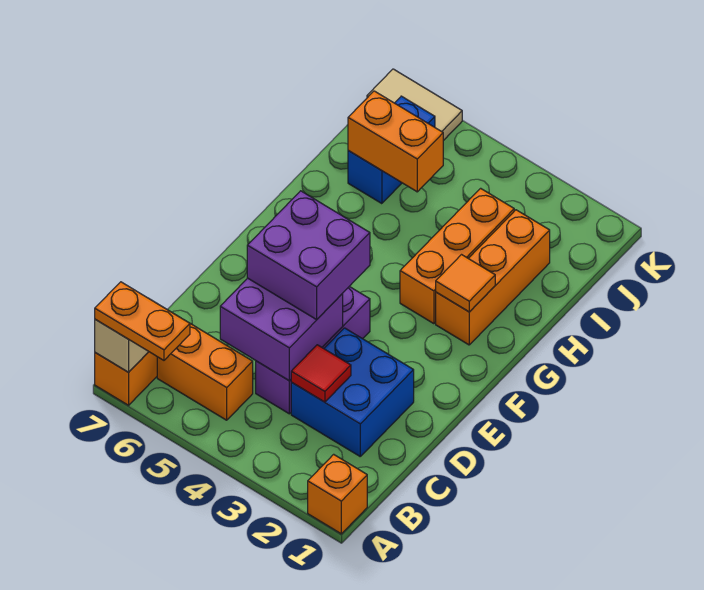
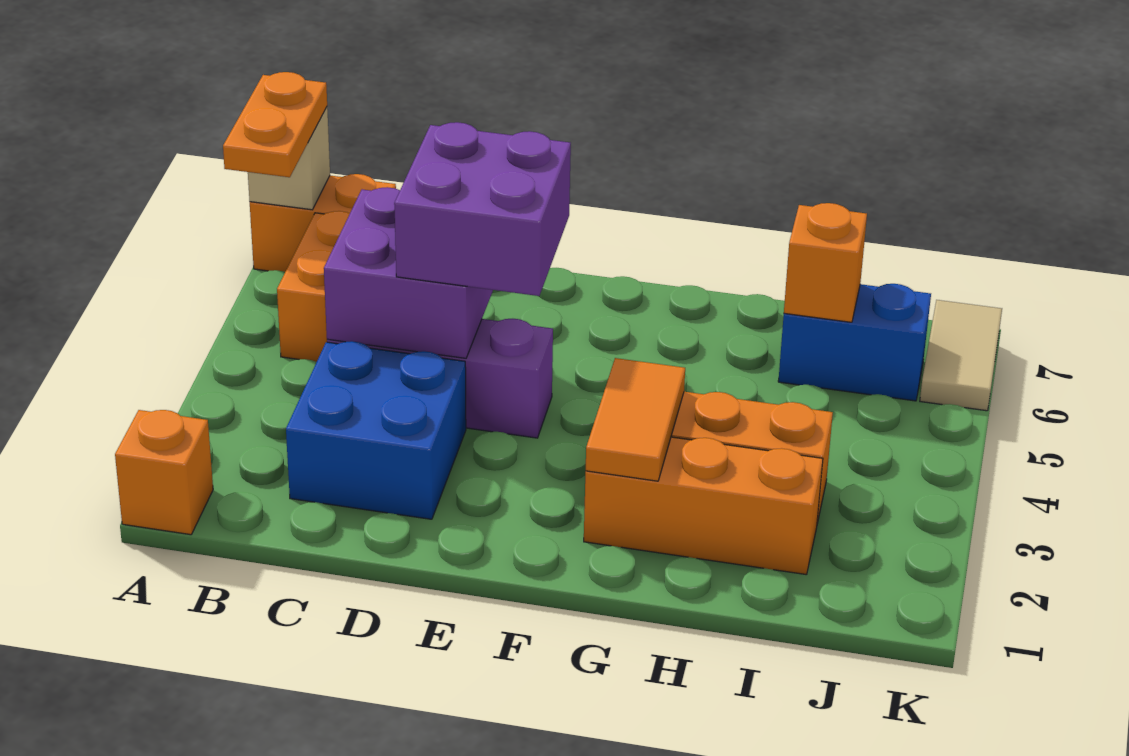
red tile C3 level 2 -> none
orange tile G2 level 2 -> orange tile G2:G3 level 2
orange brick I5:I6 level 2 -> orange brick I6 level 2

